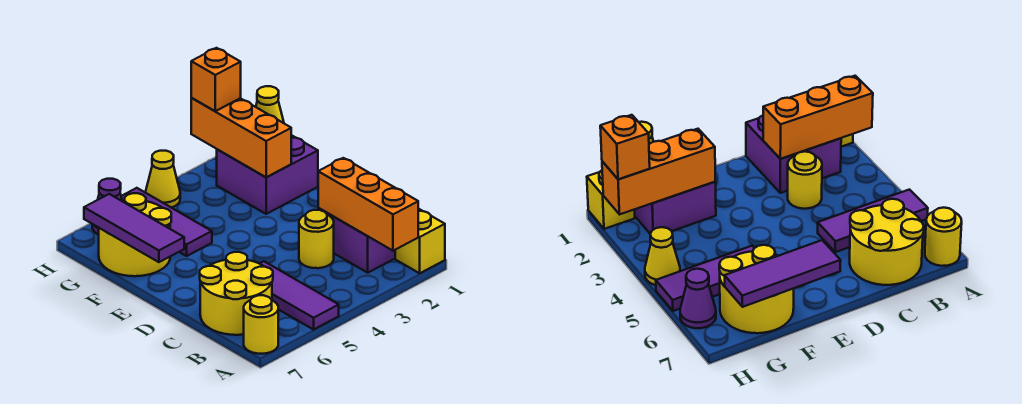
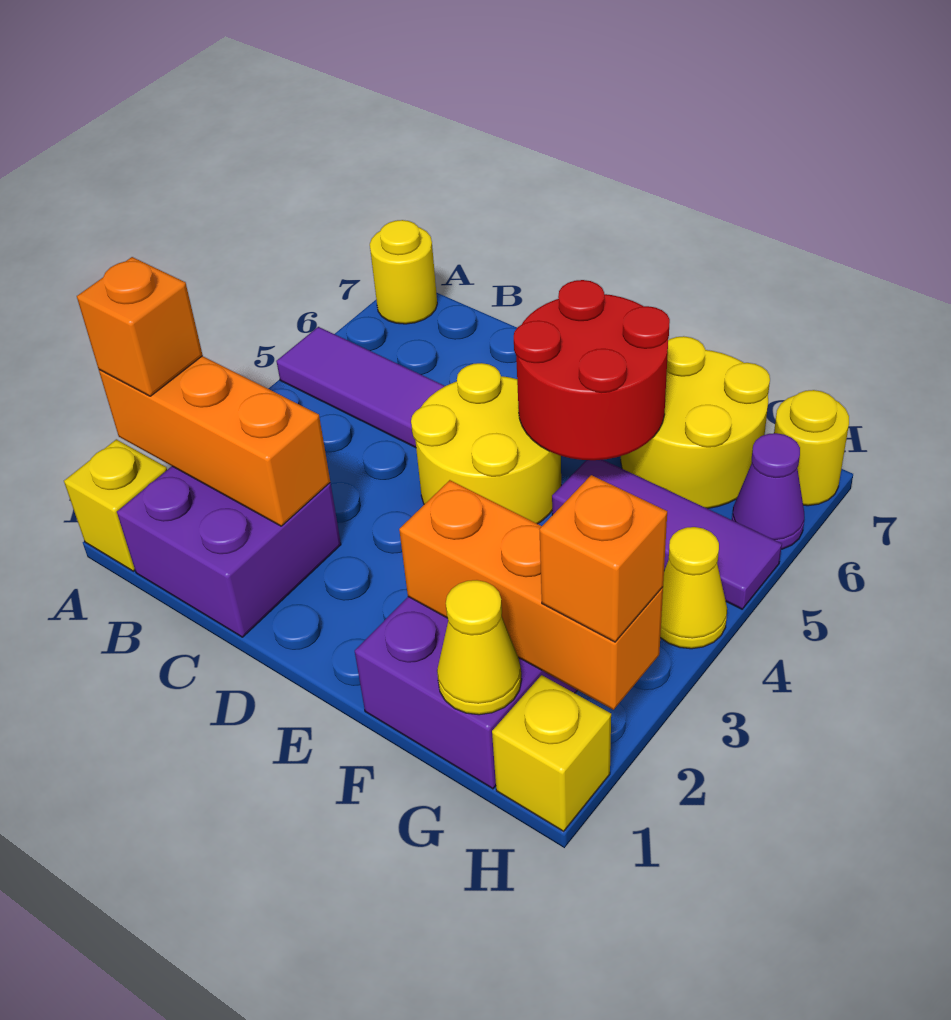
none -> orange brick A2 level 3
yellow round brick B6:C7 level 1 -> yellow round brick D4:E5 level 1
yellow round brick C3 level 1 -> yellow round brick H7 level 1
none -> red round brick E5:F6 level 2
purple tile E7:G7 level 2 -> none

